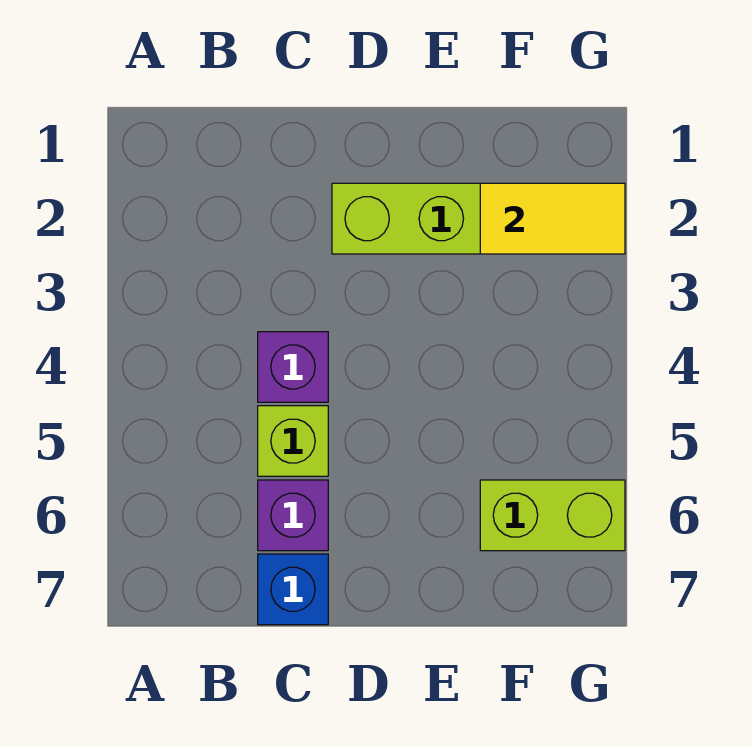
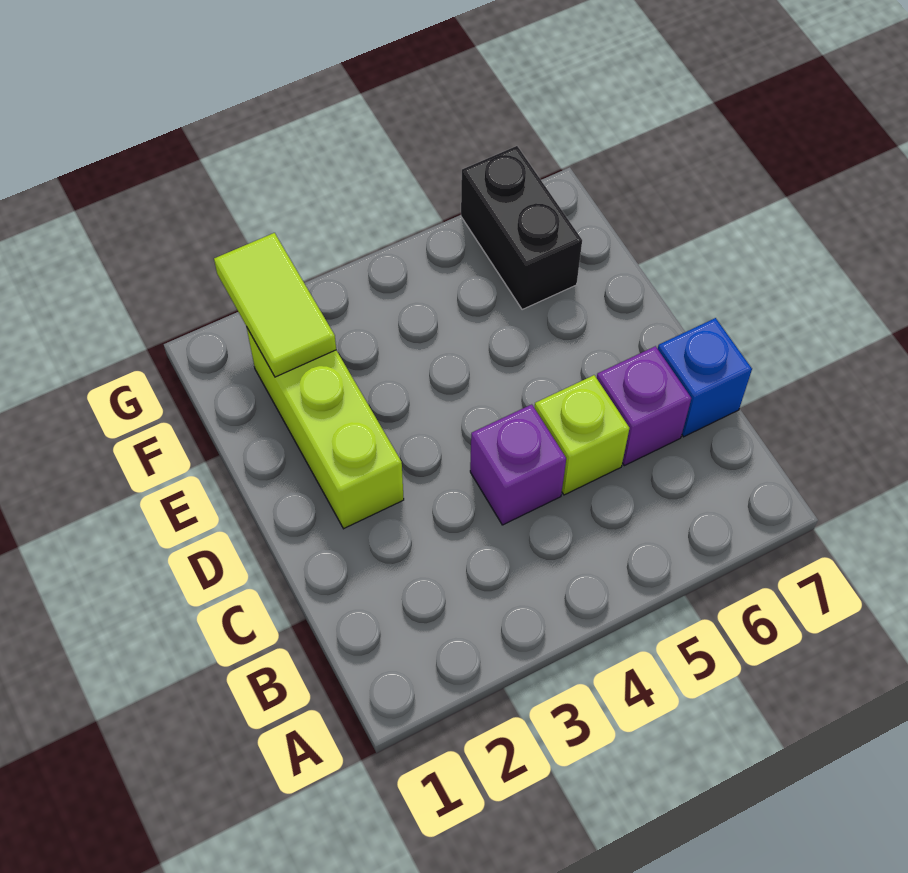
yellow tile F2:G2 level 2 -> lime tile F2:G2 level 2
lime brick F6:G6 level 1 -> black brick F6:G6 level 1

